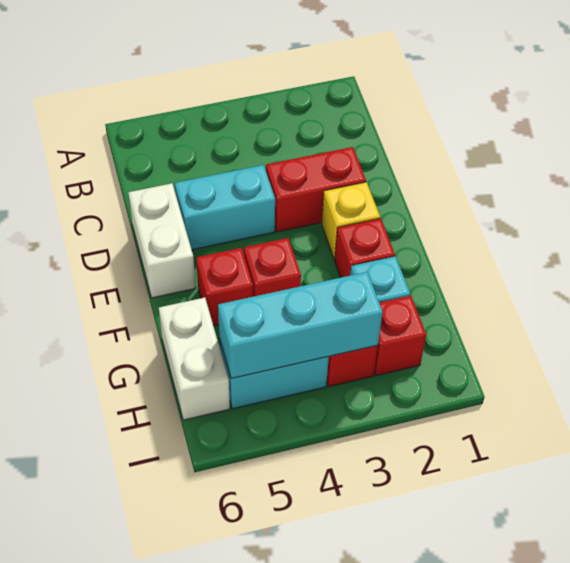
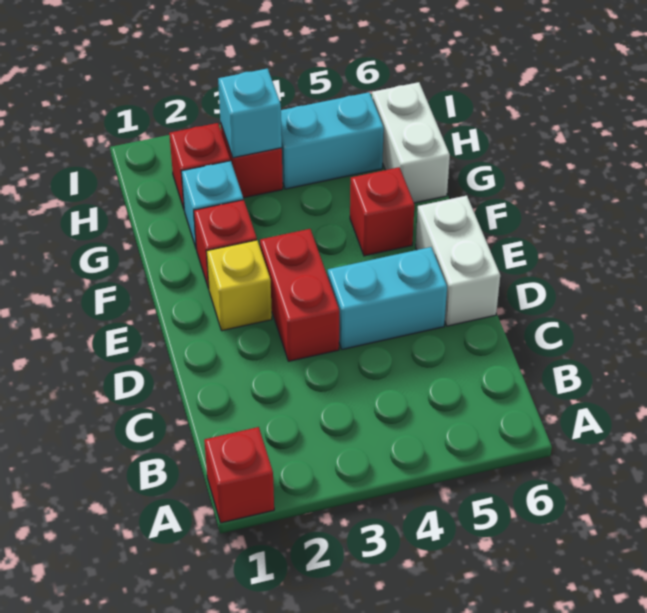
red brick D2:D3 level 1 -> red brick D3:E3 level 1
red brick F4 level 1 -> red brick A1 level 1
cyan brick H3:H5 level 2 -> cyan brick H3 level 2

